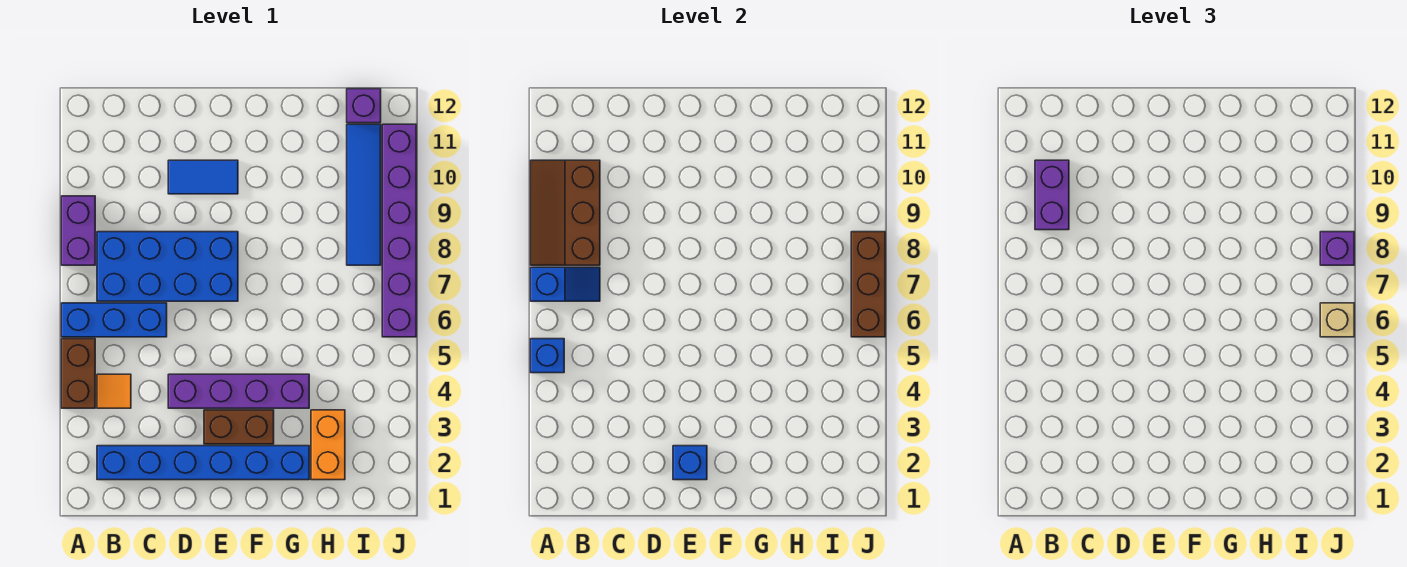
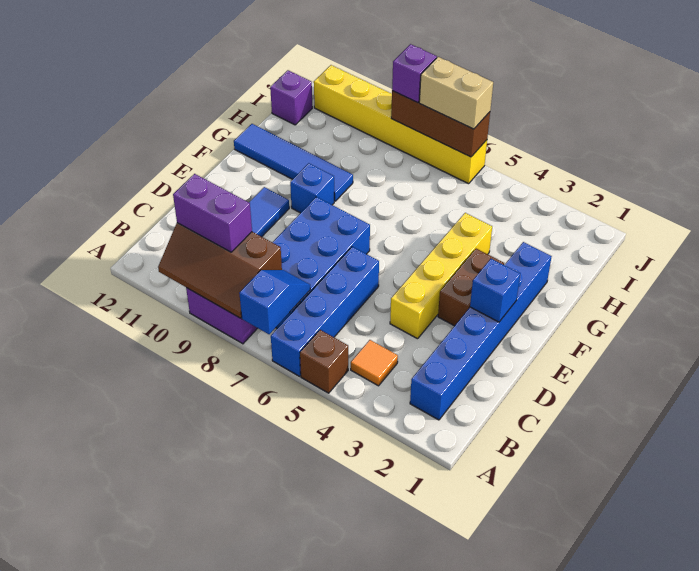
brown brick A4:A5 level 1 -> brown brick A5 level 1
blue brick A5 level 2 -> blue brick F9 level 1
blue brick A6:C6 level 1 -> blue brick A6:D6 level 1
purple brick D4:G4 level 1 -> yellow brick D4:G4 level 1
orange brick H2:H3 level 1 -> none
blue tile I8:I11 level 1 -> blue tile G9:G12 level 1
purple brick J6:J11 level 1 -> yellow brick J6:J11 level 1
tan brick J6 level 3 -> tan brick J6:J7 level 3

